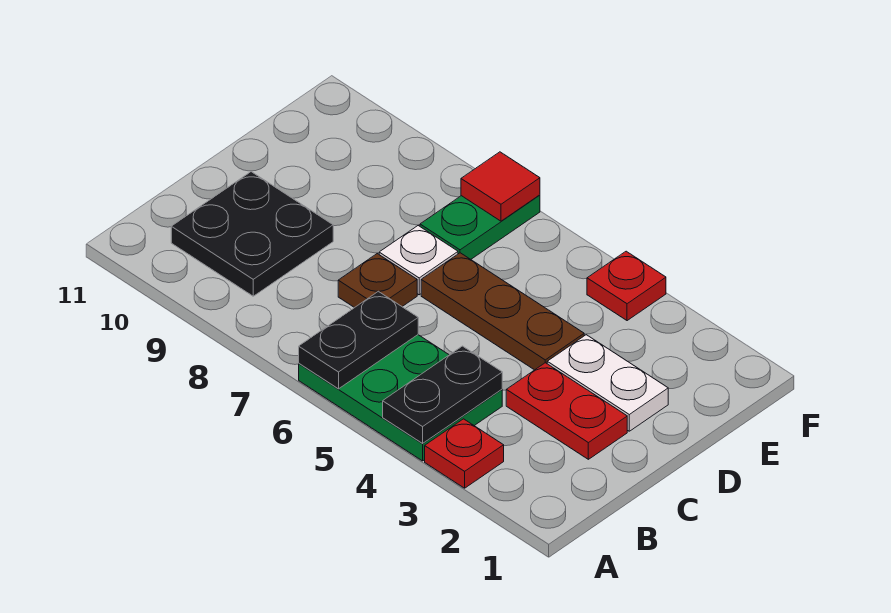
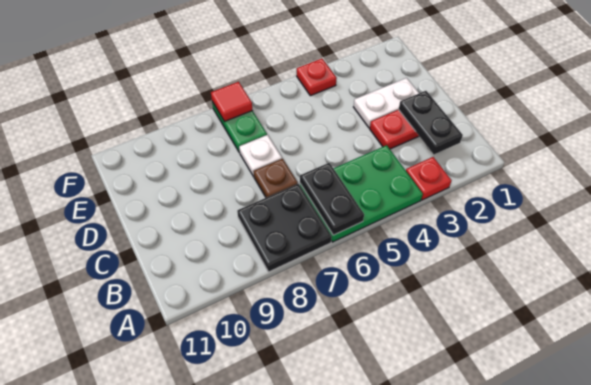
black plate A4:B4 level 2 -> black plate B2:C2 level 2
black plate B9:C10 level 1 -> black plate A7:B8 level 1
brown plate D4:D6 level 1 -> none

